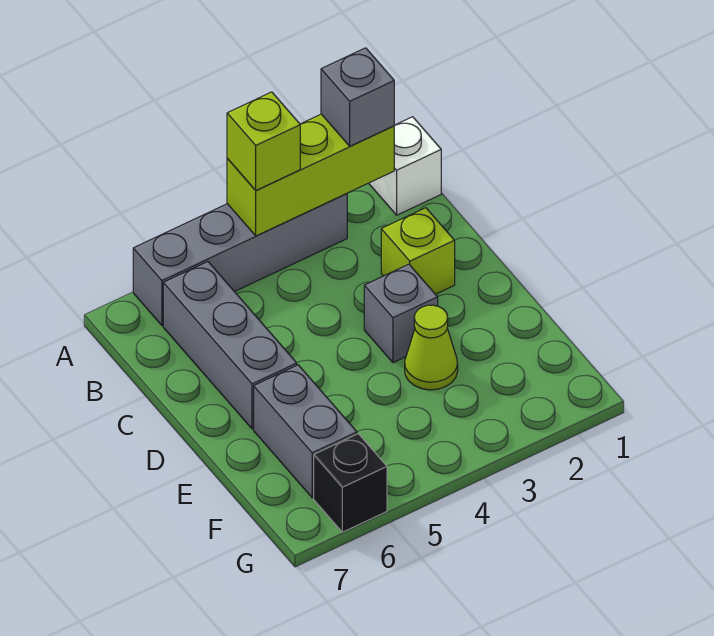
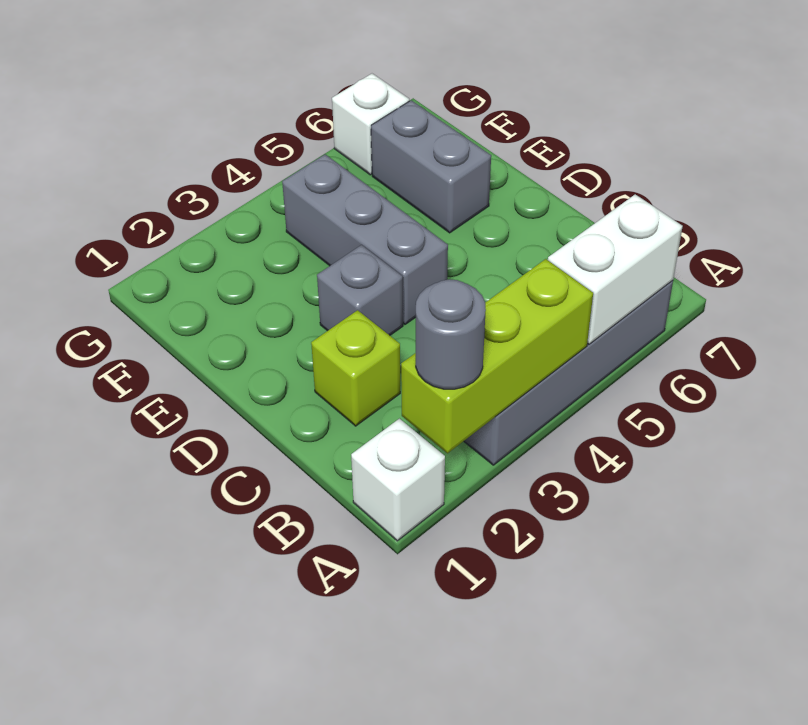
grey brick A2 level 3 -> grey round brick A2 level 3
lime brick A4 level 3 -> none
none -> white brick A5:A6 level 2
grey brick B6:D6 level 1 -> grey brick D4:F4 level 1
lime cone E3 level 1 -> none
black brick G6 level 1 -> white brick G6 level 1

